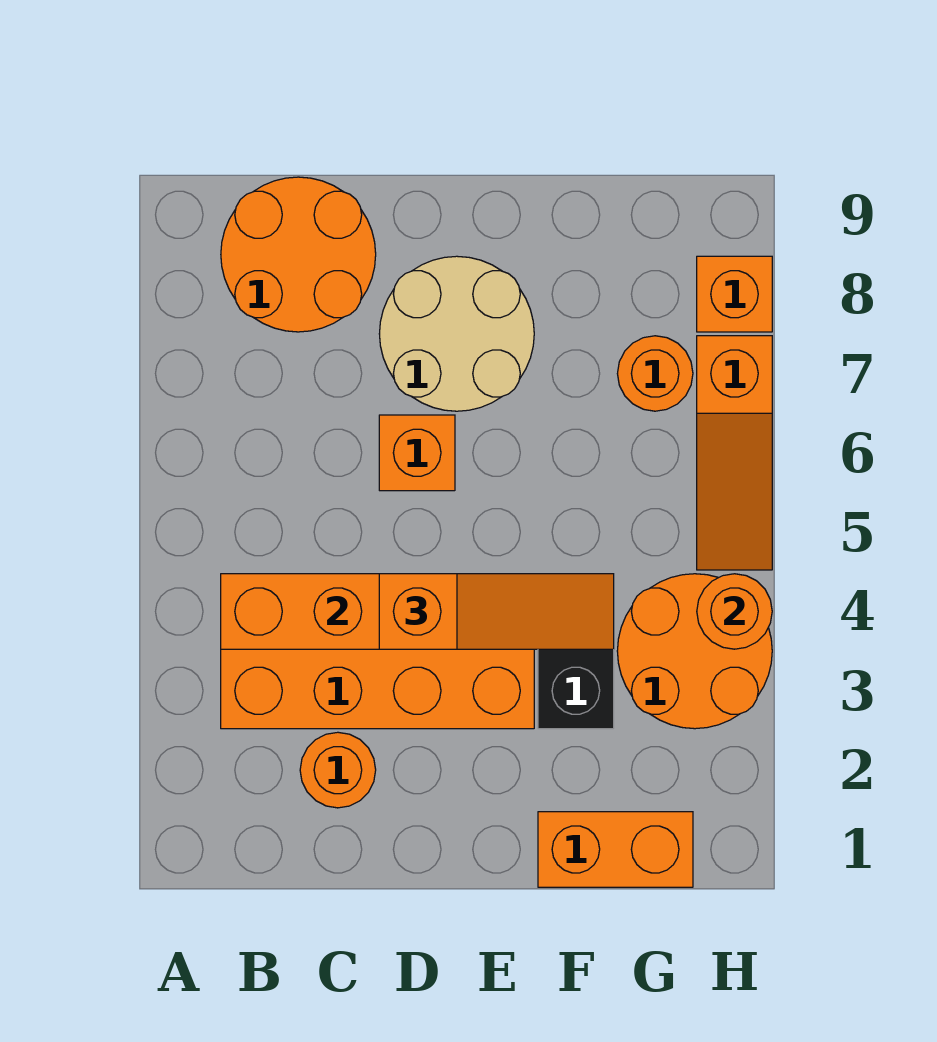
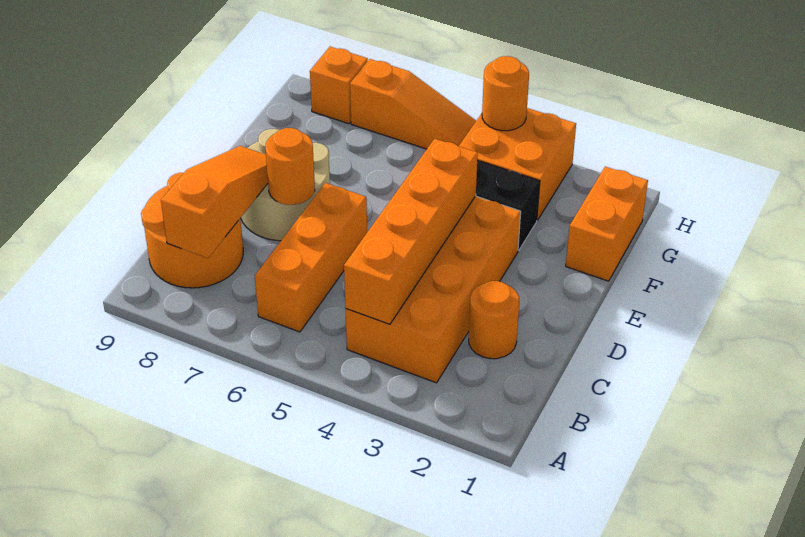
orange slope D4:F4 level 3 top D -> orange slope B8:D8 level 2 top B
orange brick D6 level 1 -> orange brick B6:D6 level 1
orange round brick G3:H4 level 1 -> orange brick G3:H4 level 1
orange round brick G7 level 1 -> orange round brick D7 level 2

